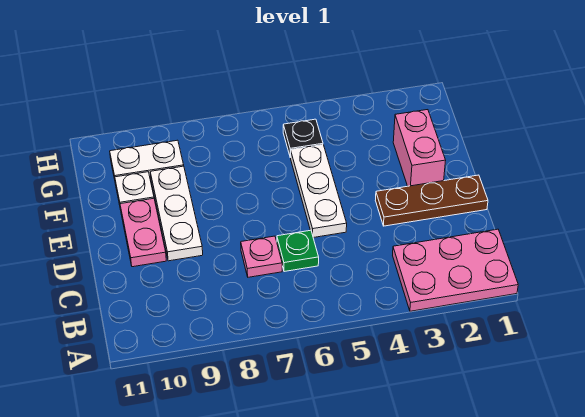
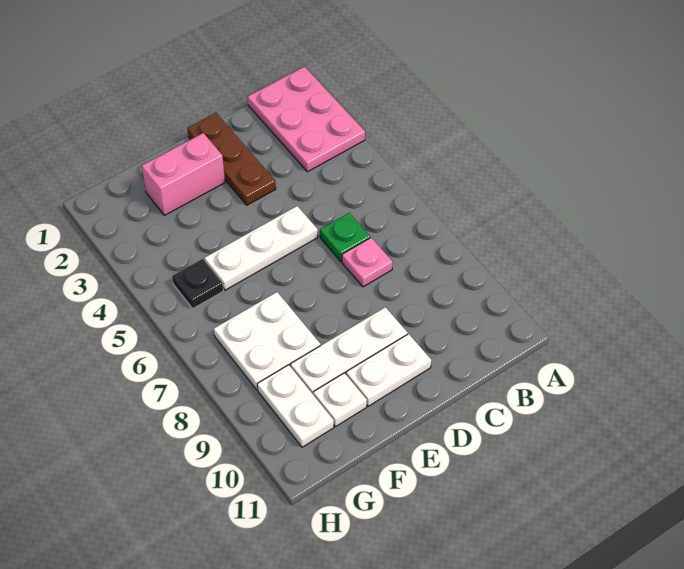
pink plate D10:E10 level 1 -> white plate D10:E10 level 1
none -> white plate F7:G8 level 1

